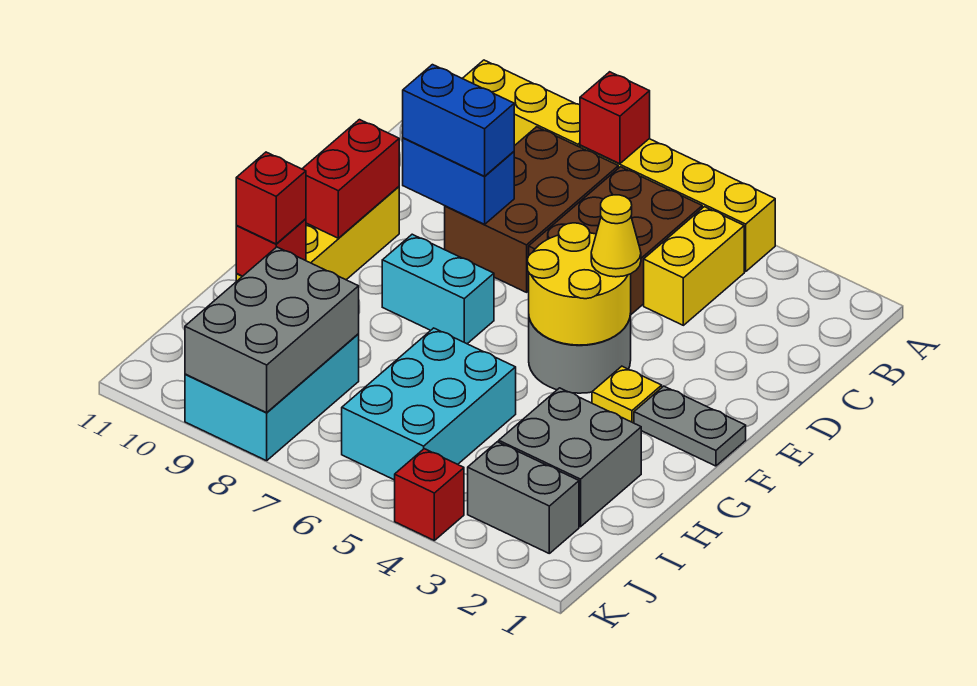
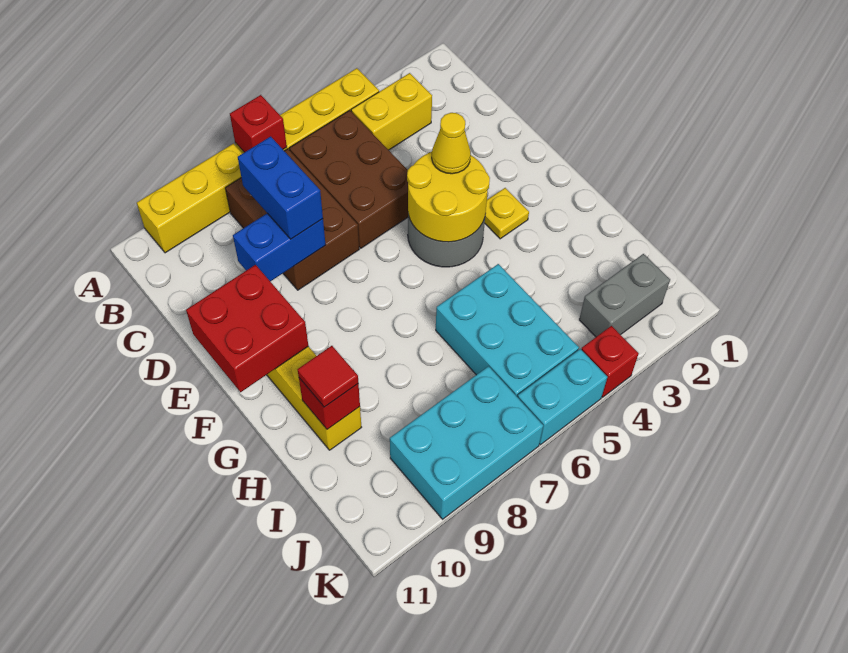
yellow brick B4:C4 level 1 -> yellow brick B3:B4 level 1
blue brick D8:D9 level 3 -> blue brick C8:D8 level 3
red brick E10:F10 level 2 -> red brick E10:F11 level 2
grey plate F1:F2 level 1 -> none
cyan brick F7:F8 level 1 -> cyan brick K5:K6 level 1
grey brick H2:I3 level 1 -> none
red brick H10 level 3 -> red tile H10 level 3
cyan brick I8:K9 level 1 -> cyan brick J7:K9 level 1
grey brick I8:K9 level 2 -> none

